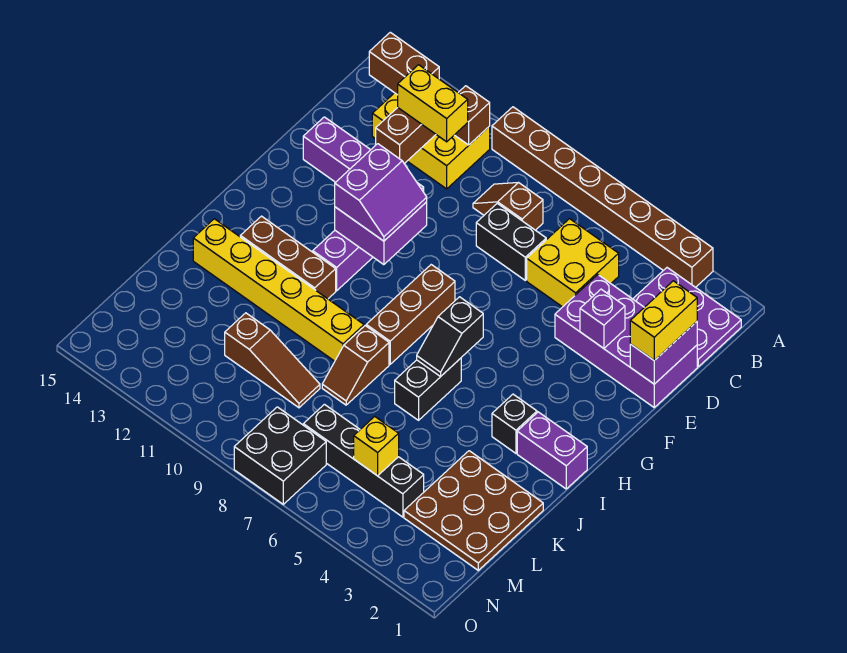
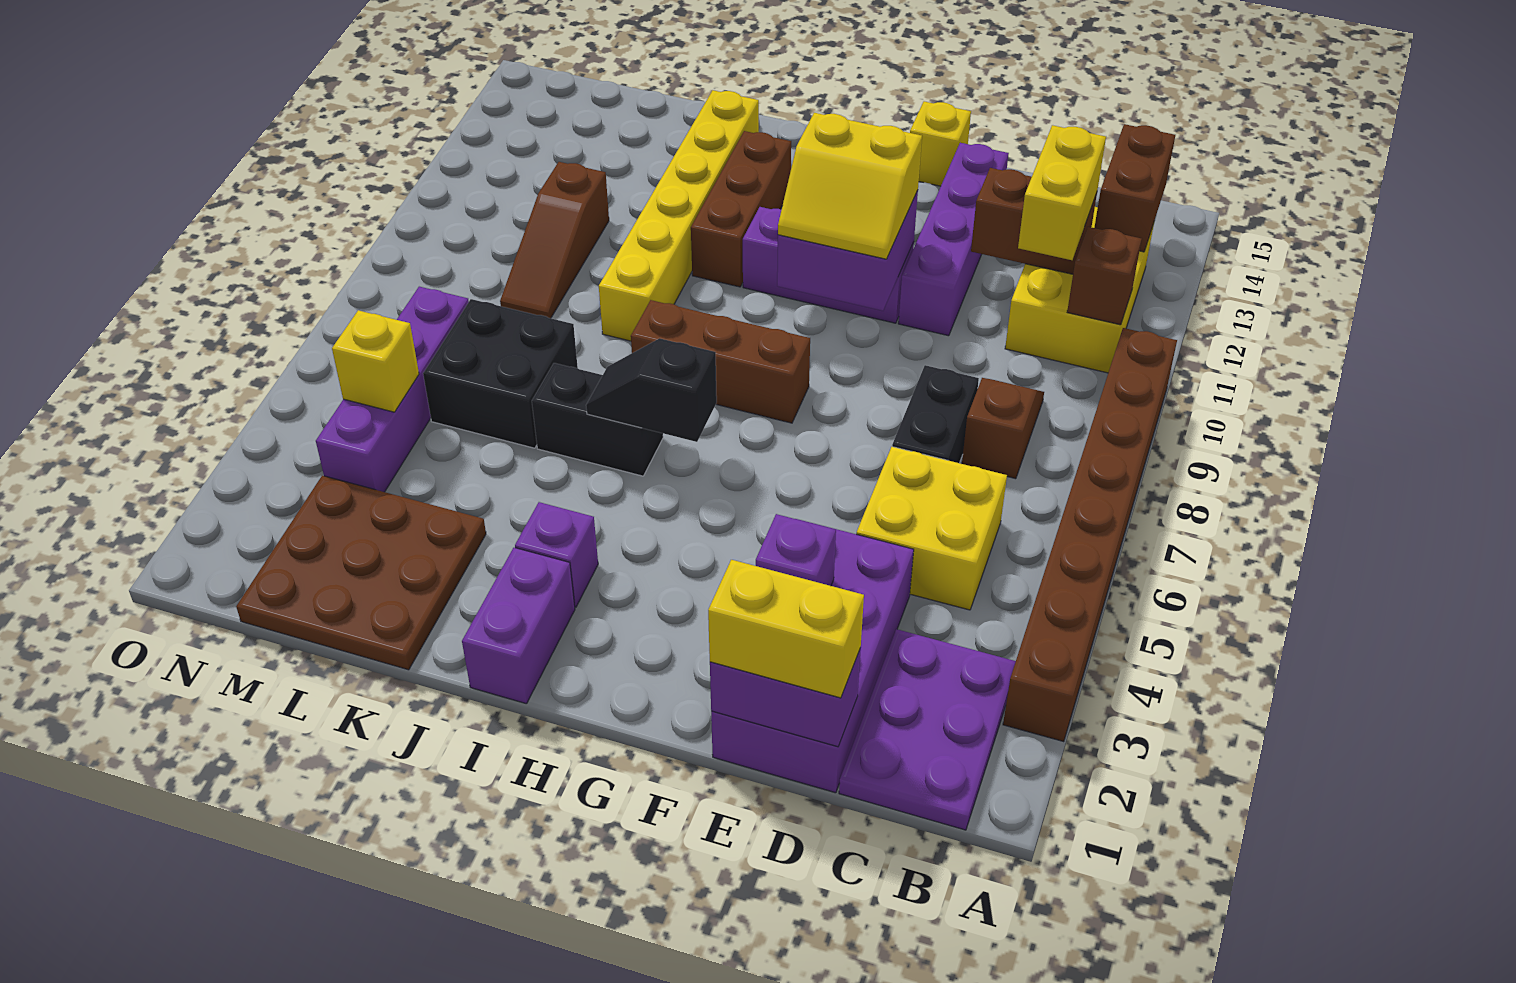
purple slope F10:G11 level 3 top 11 -> yellow slope F10:G11 level 3 top 11
none -> yellow brick F15 level 1
black brick I3 level 1 -> purple brick I3 level 1
brown slope J8:K8 level 1 top J -> none
black brick M4:M7 level 1 -> purple brick M4:M7 level 1
black brick N7:O8 level 1 -> black brick K6:L7 level 1

